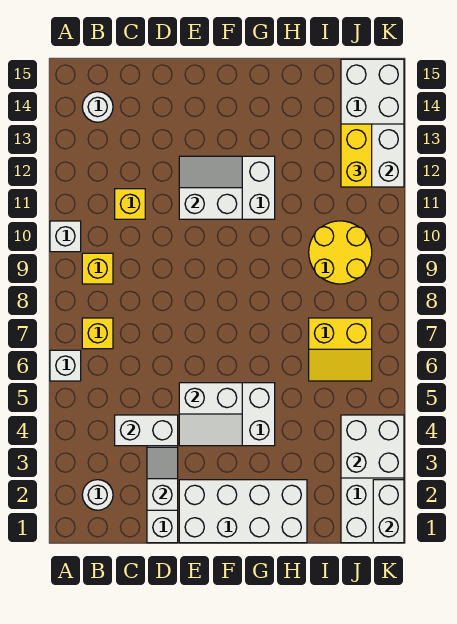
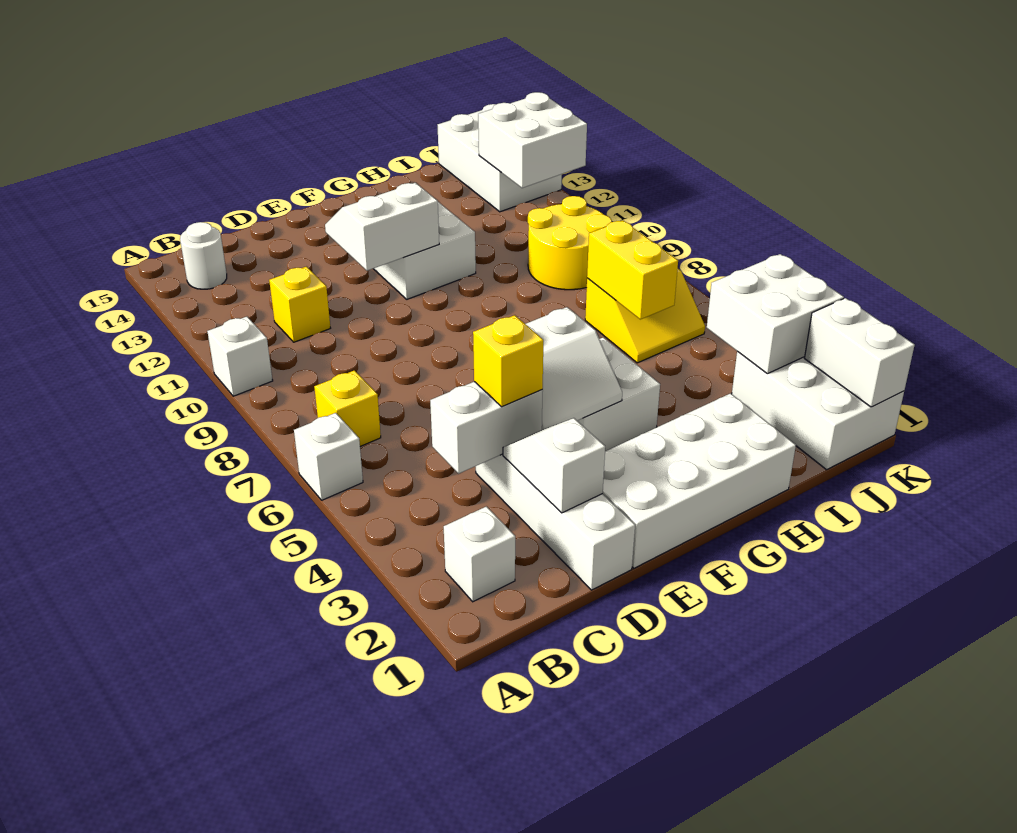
white round brick B2 level 1 -> white brick B2 level 1
yellow brick B9 level 1 -> yellow brick D4 level 3
yellow brick J12:J13 level 3 -> yellow brick I6:I7 level 2

